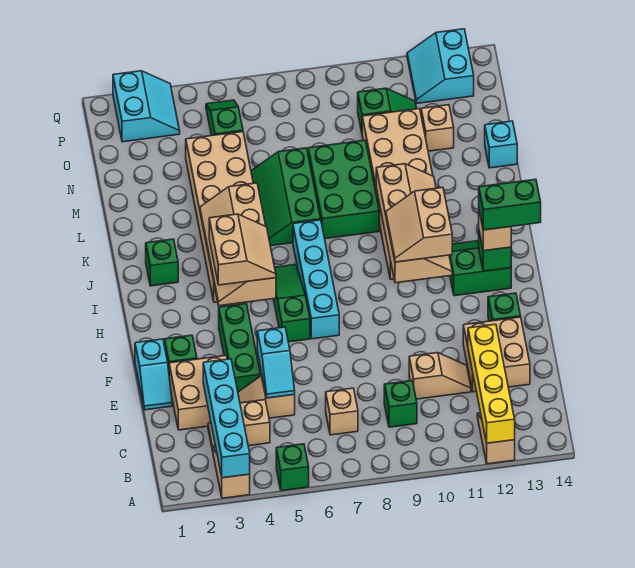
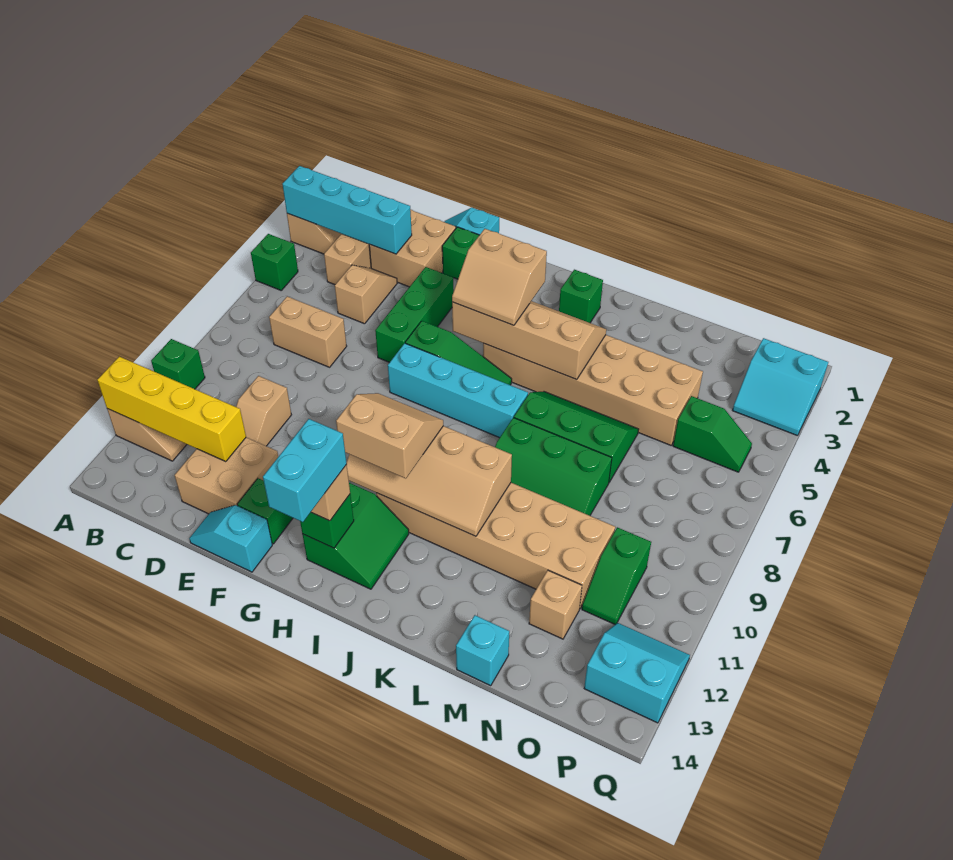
tan brick C7 level 1 -> tan brick C7:D7 level 1
green brick C9 level 1 -> green brick A10 level 1
cyan slope D5:E5 level 2 top E -> cyan slope E14:F14 level 1 top F
green brick E4:G4 level 1 -> green brick F4:F6 level 1
green brick H13:H14 level 4 -> cyan brick H13:H14 level 4
green brick K8:M9 level 1 -> green slope K8:M9 level 1 top 8

